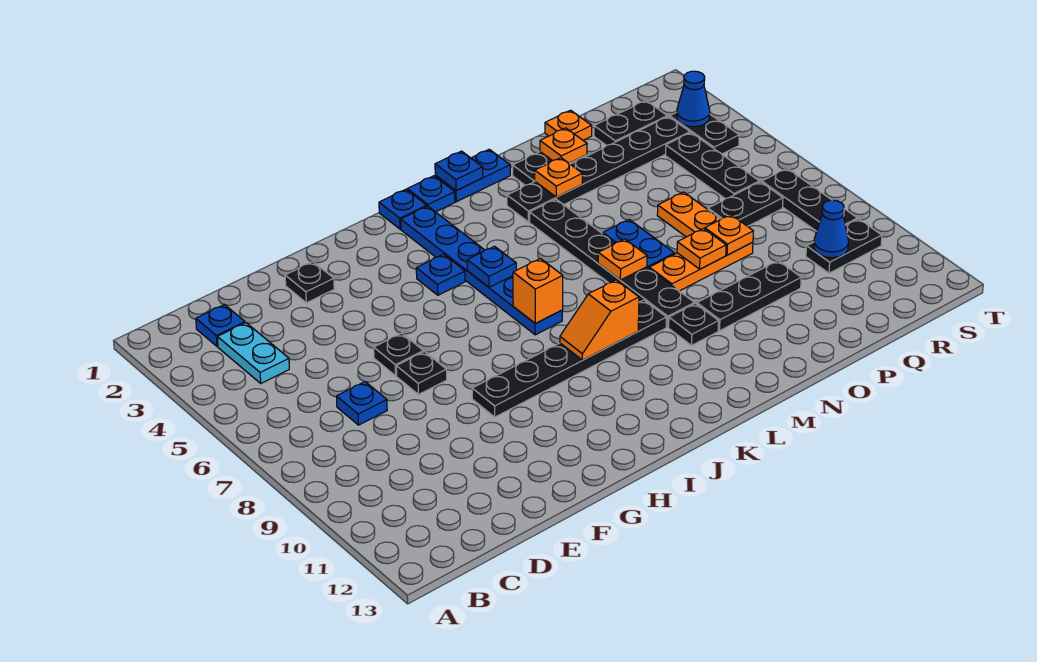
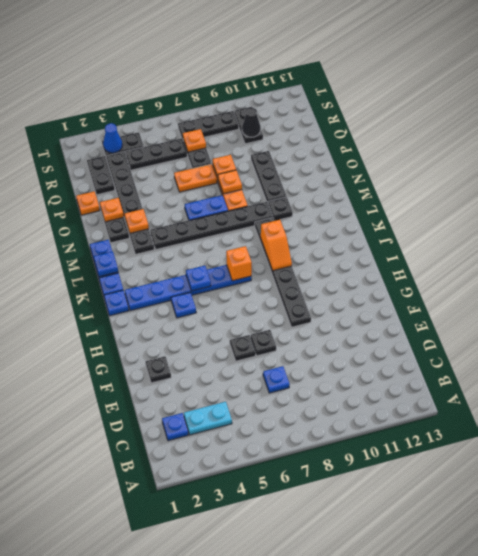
orange plate M7 level 2 -> orange plate R7 level 2
blue cone R10 level 2 -> black cone R10 level 2

